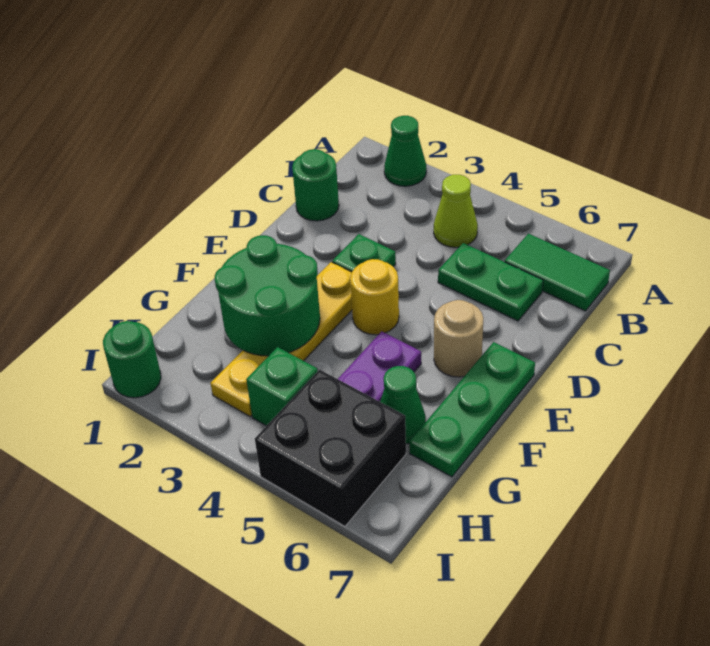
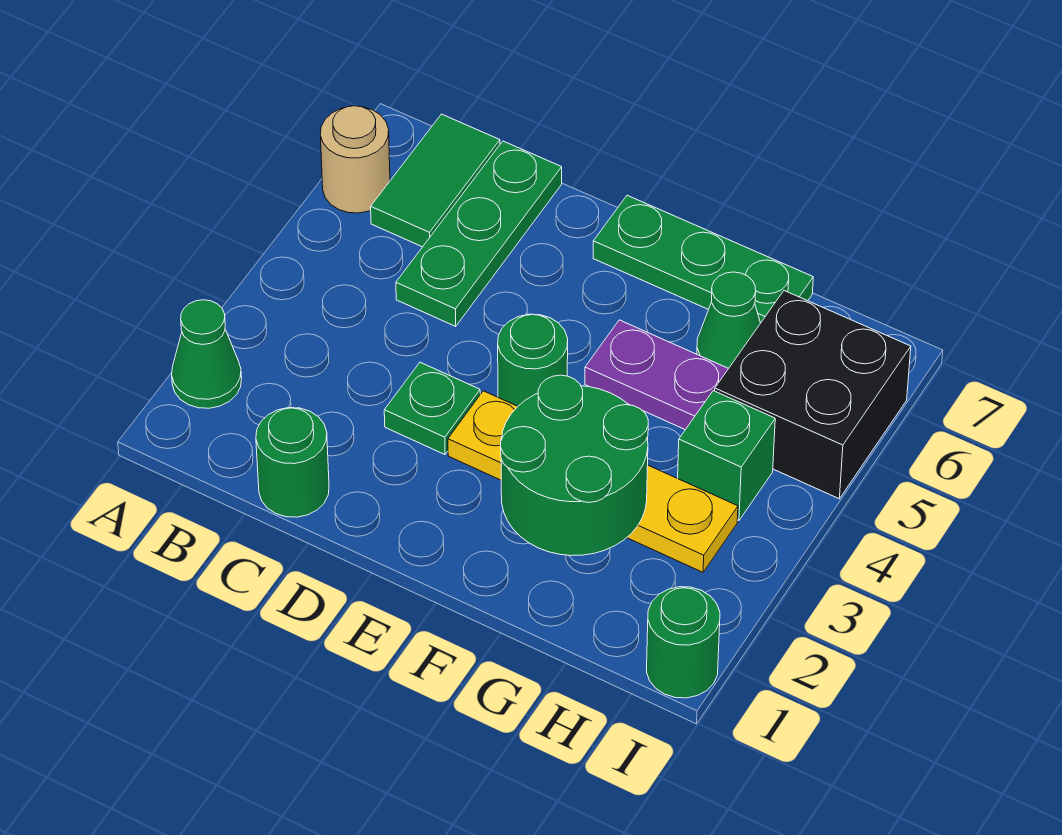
lime cone B4 level 1 -> none
green plate C5:C6 level 1 -> green plate C5:C7 level 1
yellow round brick E4 level 1 -> green round brick E4 level 1
tan round brick E6 level 1 -> tan round brick A6 level 1

